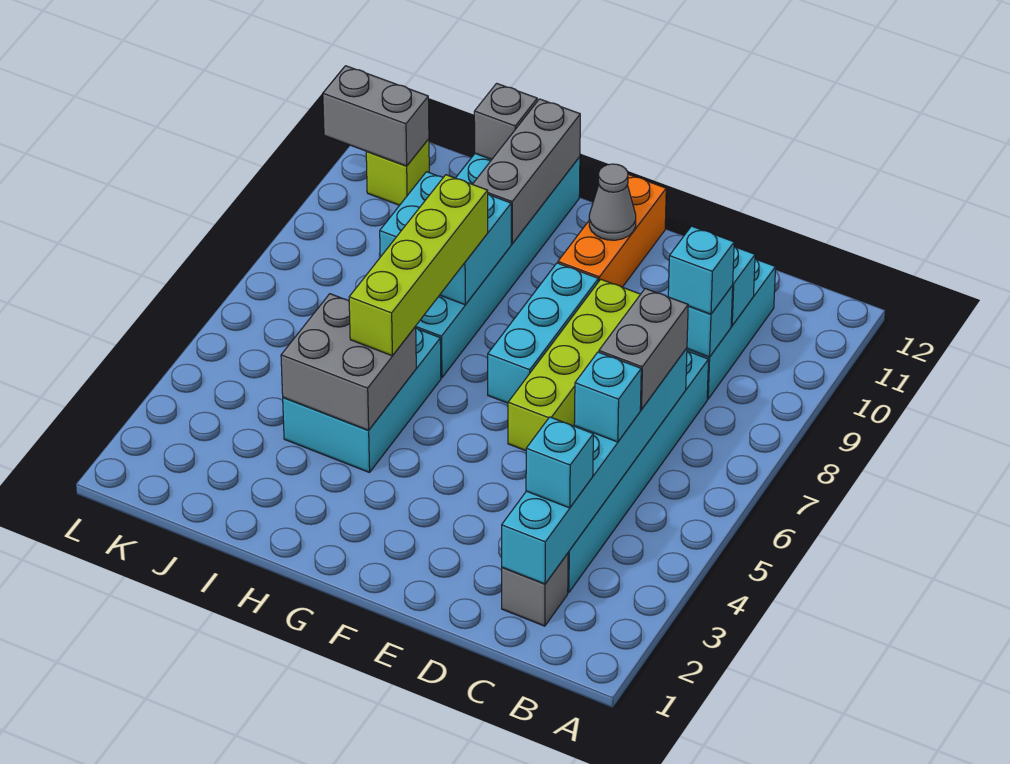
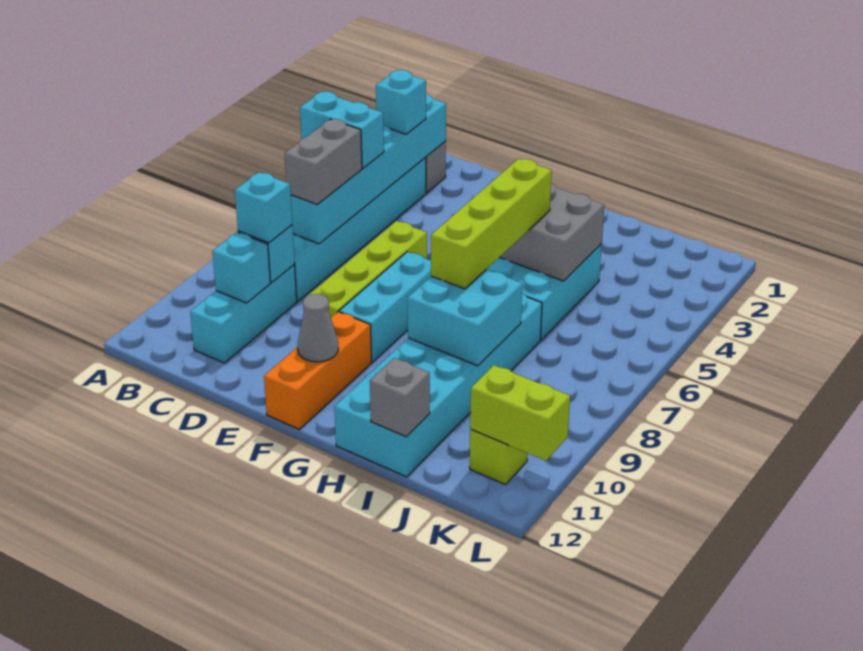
cyan brick C5 level 3 -> cyan brick B5:C5 level 3
grey brick H10:H12 level 2 -> none
grey brick K11:L11 level 2 -> lime brick K11:L11 level 2

